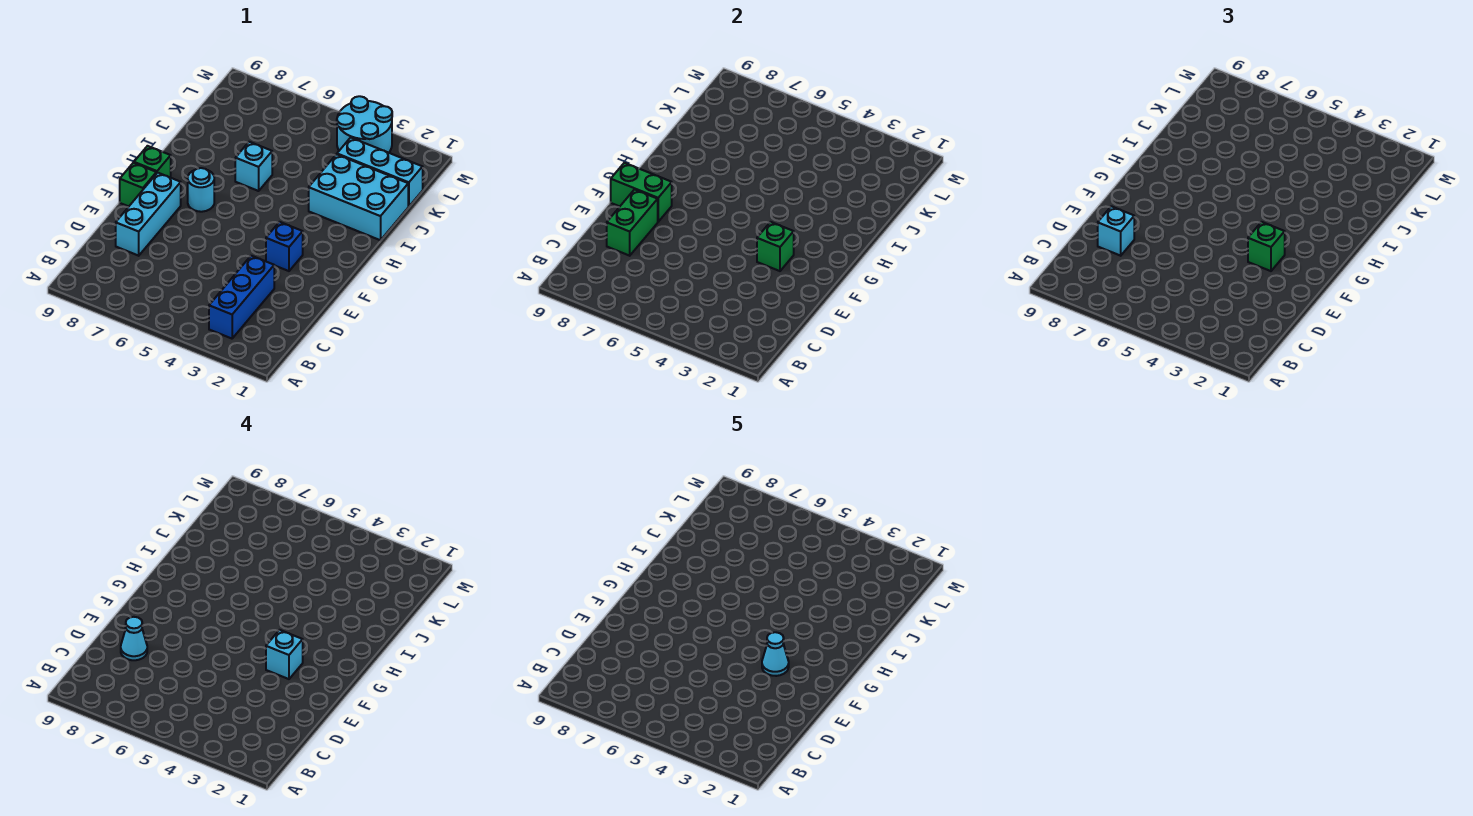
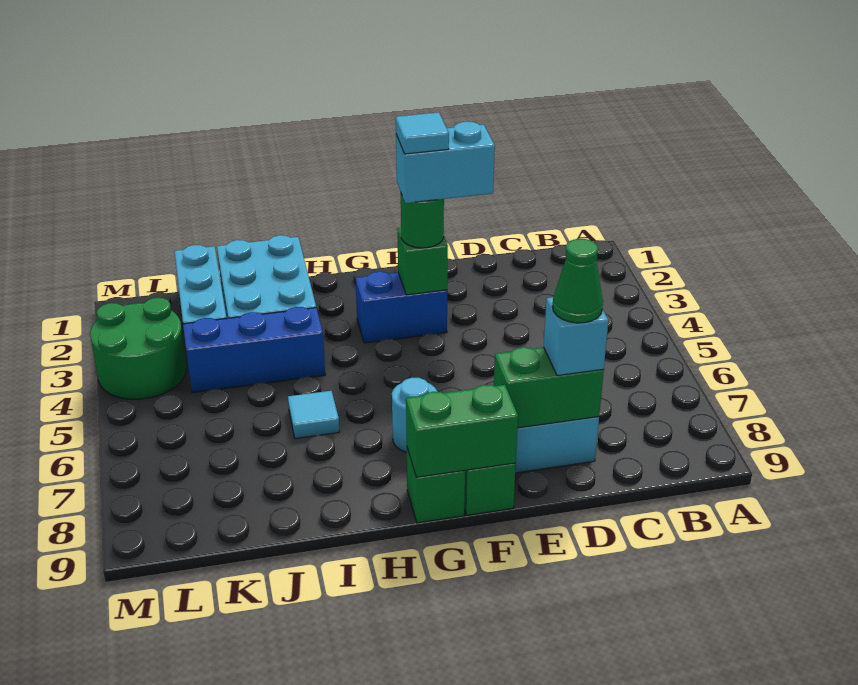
blue brick B3:D3 level 1 -> blue brick I4:K4 level 1
cyan cone D8 level 4 -> green cone D8 level 4
blue brick F3 level 1 -> blue brick F3:G3 level 1
green brick F3 level 3 -> green round brick F3 level 3
cyan brick F3 level 4 -> cyan brick E3:F3 level 4
cyan cone F3 level 5 -> cyan tile F3 level 5
green brick F8:F9 level 2 -> green brick F9:G9 level 2
cyan brick I6 level 1 -> cyan tile I6 level 1
cyan round brick L3:M4 level 1 -> green round brick L3:M4 level 1

